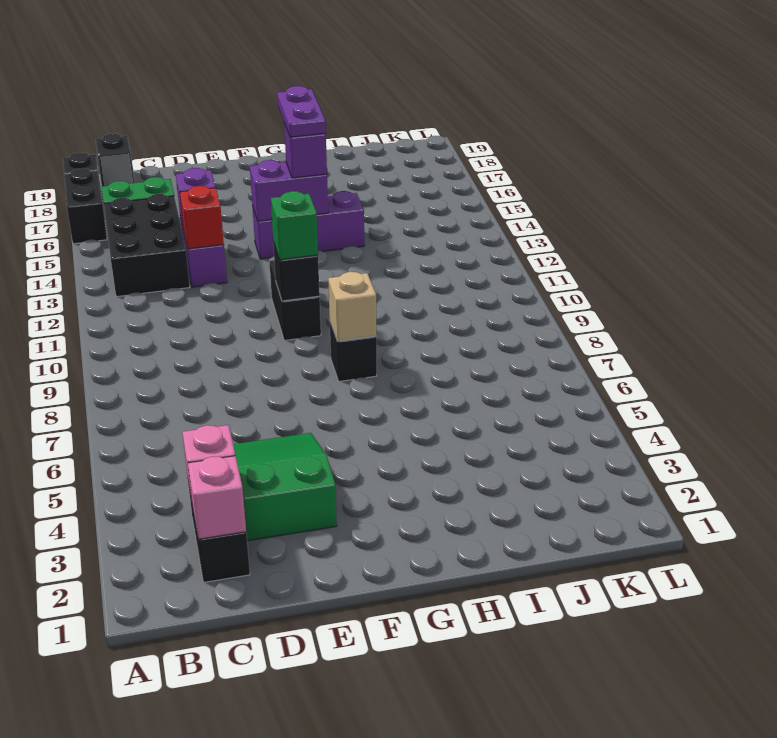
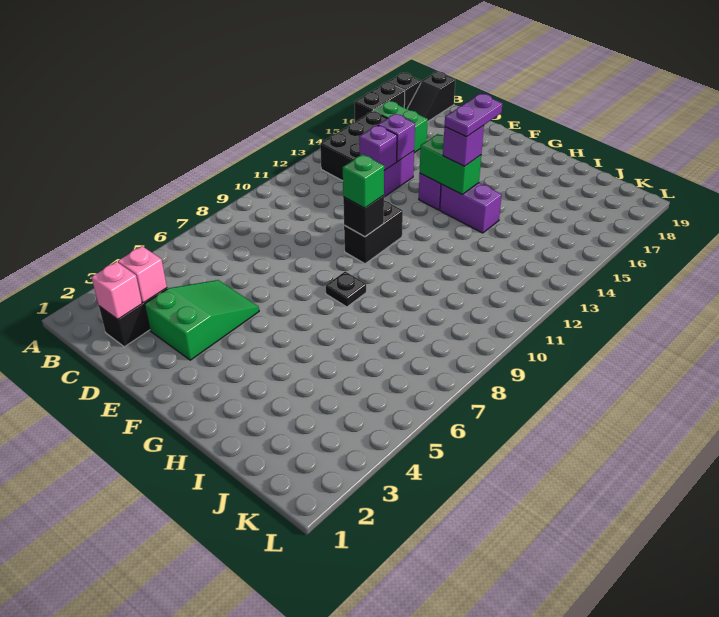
red brick D13 level 2 -> purple brick D13 level 2
purple brick F14:G14 level 2 -> green brick F14:G14 level 2
black brick G8 level 1 -> black plate G8 level 1
tan brick G8 level 2 -> none

